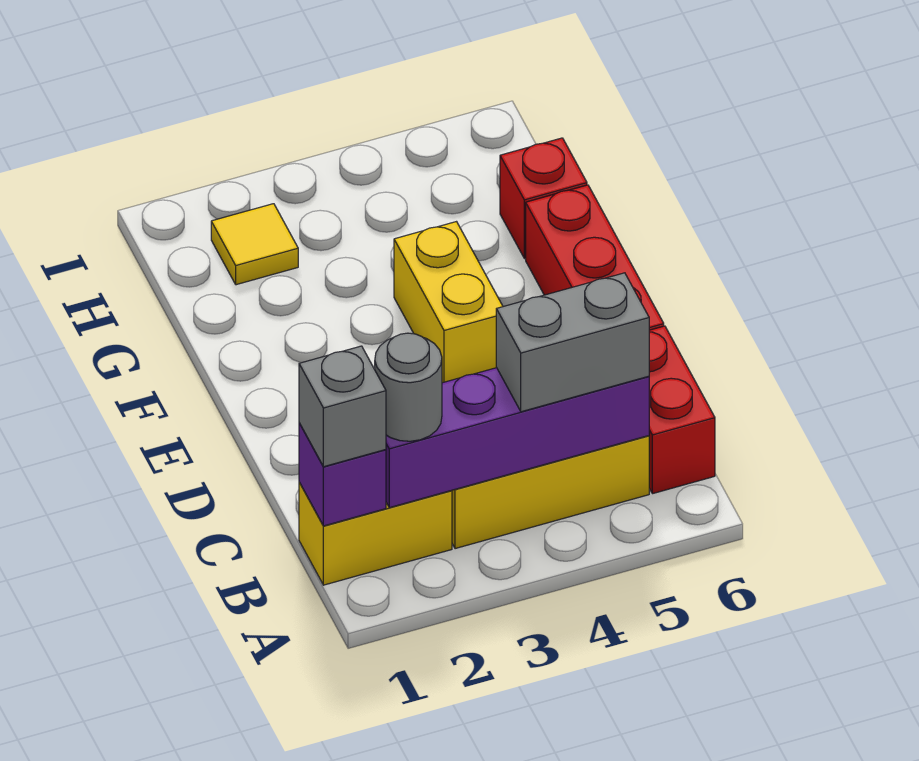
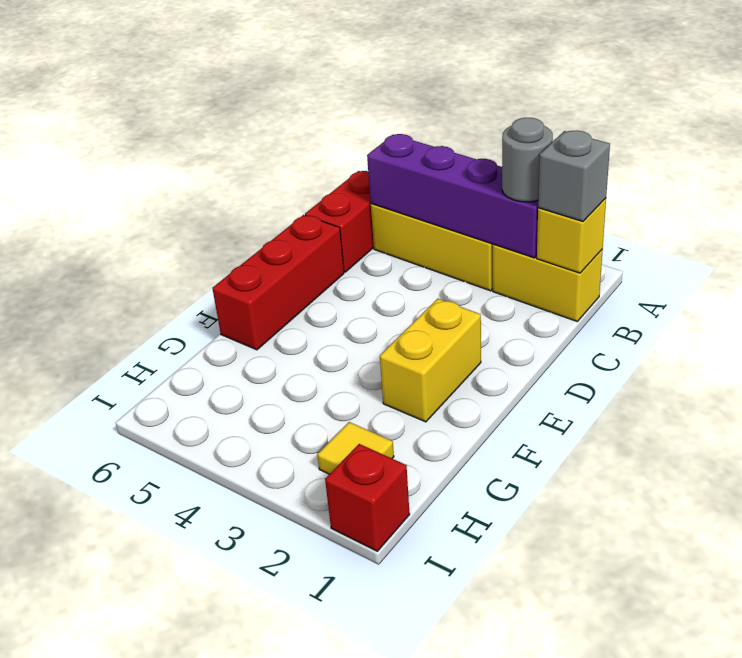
purple brick B1 level 2 -> yellow brick B1 level 2
grey brick B4:B5 level 3 -> none
yellow brick E4:F4 level 1 -> yellow brick E2:F2 level 1
red brick G6 level 1 -> red brick I1 level 1

